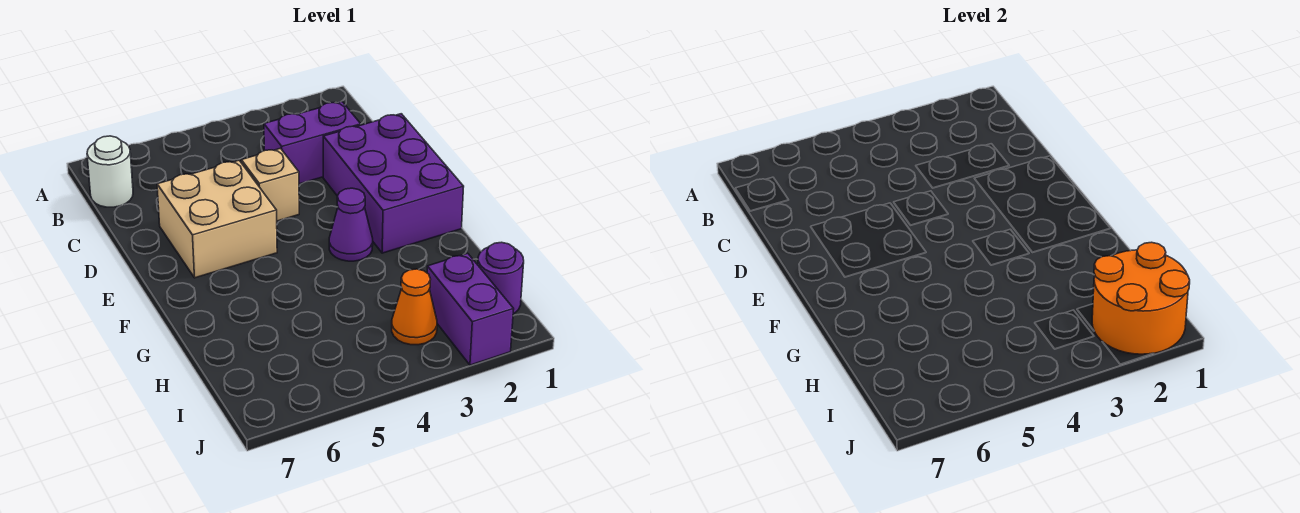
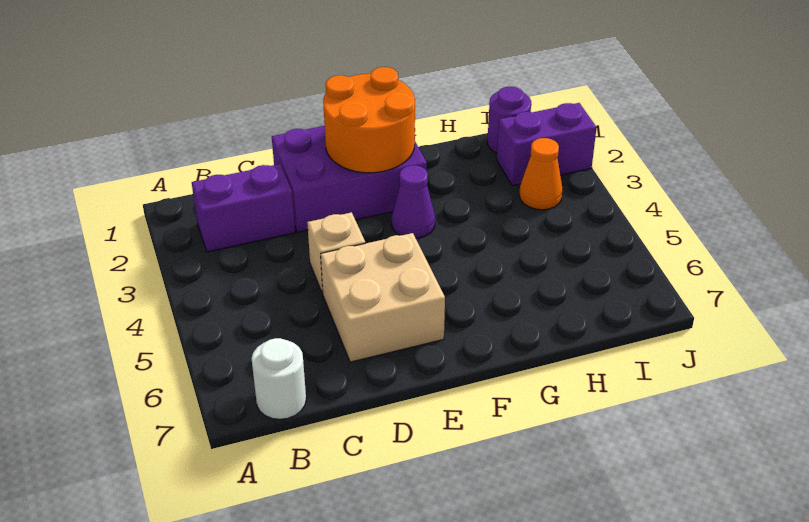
purple brick C2:C3 level 1 -> purple brick B2:C2 level 1
orange round brick I1:J2 level 2 -> orange round brick E1:F2 level 2

